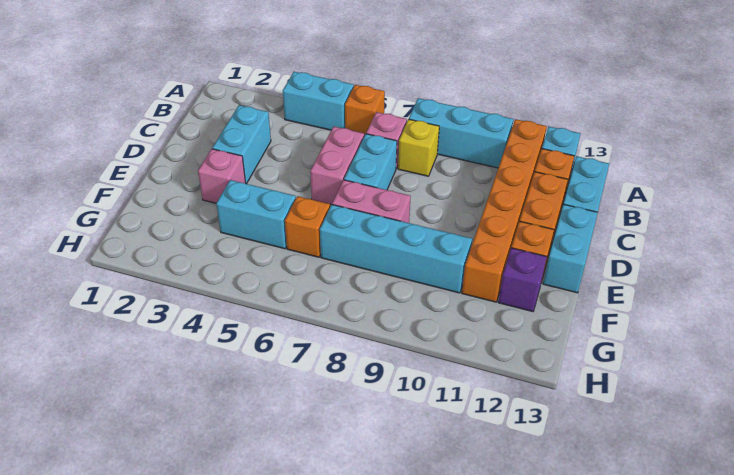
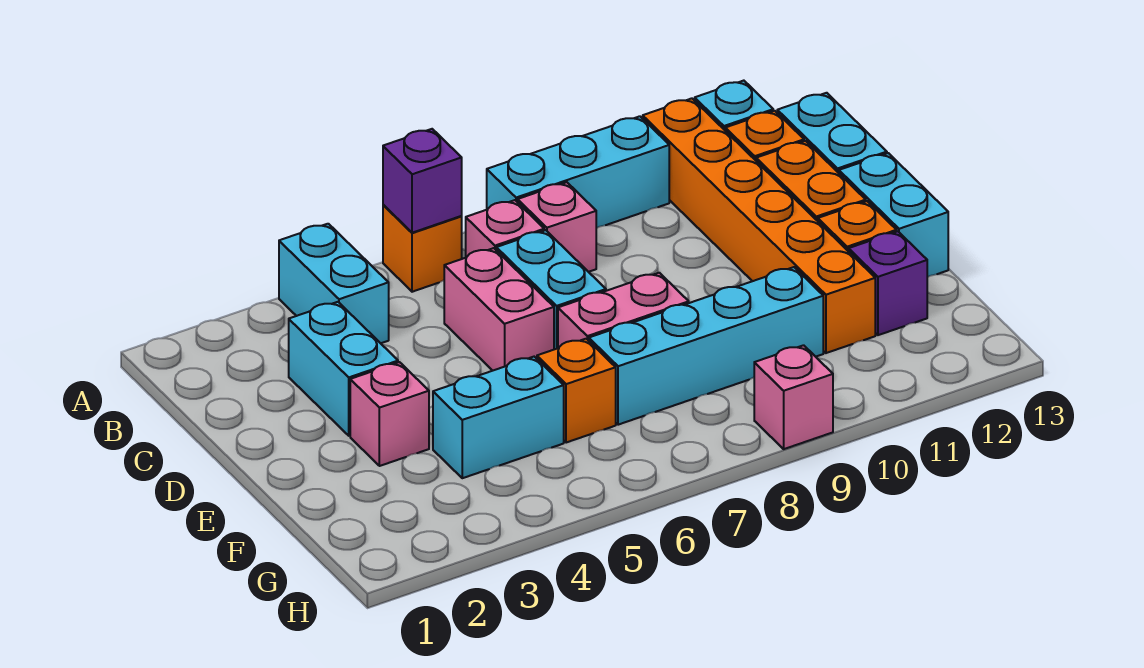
cyan brick A4:A5 level 1 -> cyan brick A4:B4 level 1
none -> purple brick A6 level 2
yellow brick B8 level 1 -> pink brick B8 level 1
none -> pink brick H9 level 1

